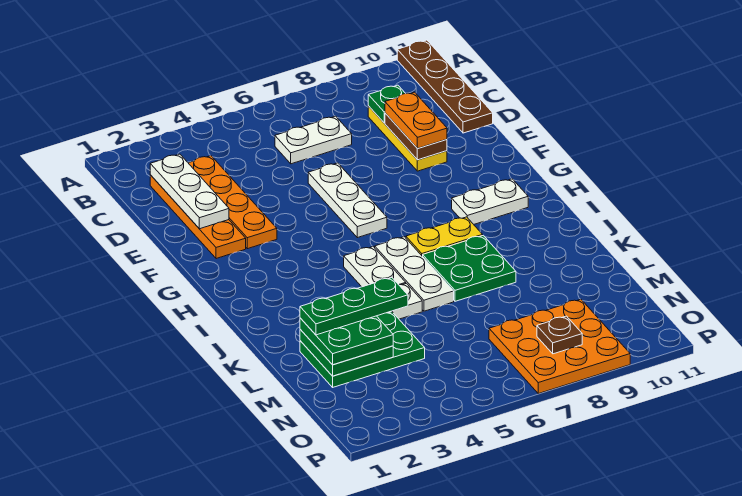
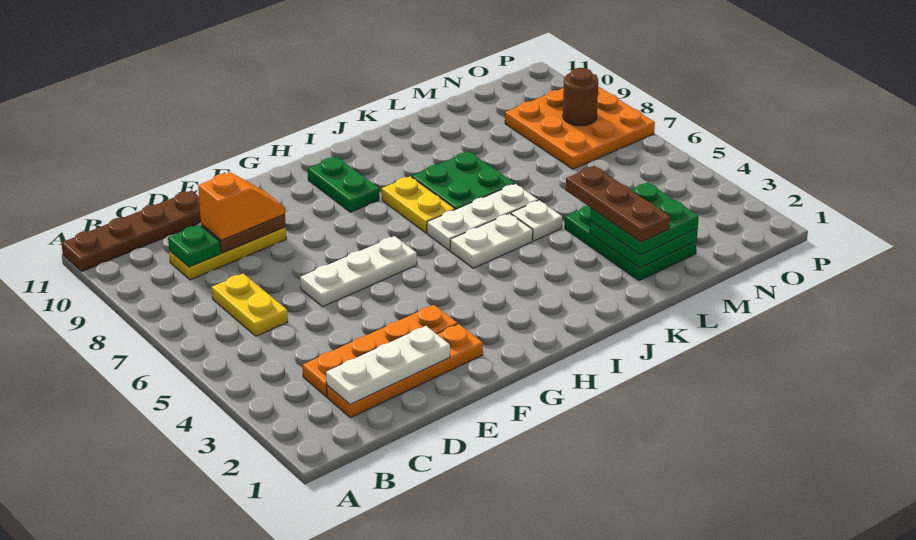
white plate C6:C7 level 1 -> yellow plate C6:C7 level 1
orange plate D9:E9 level 3 -> orange slope D9:E9 level 3 top D
white plate H9:H10 level 1 -> green plate H9:H10 level 1
green plate L2:L4 level 4 -> brown plate L2:L4 level 4
brown plate O8 level 2 -> brown round brick O8 level 2

